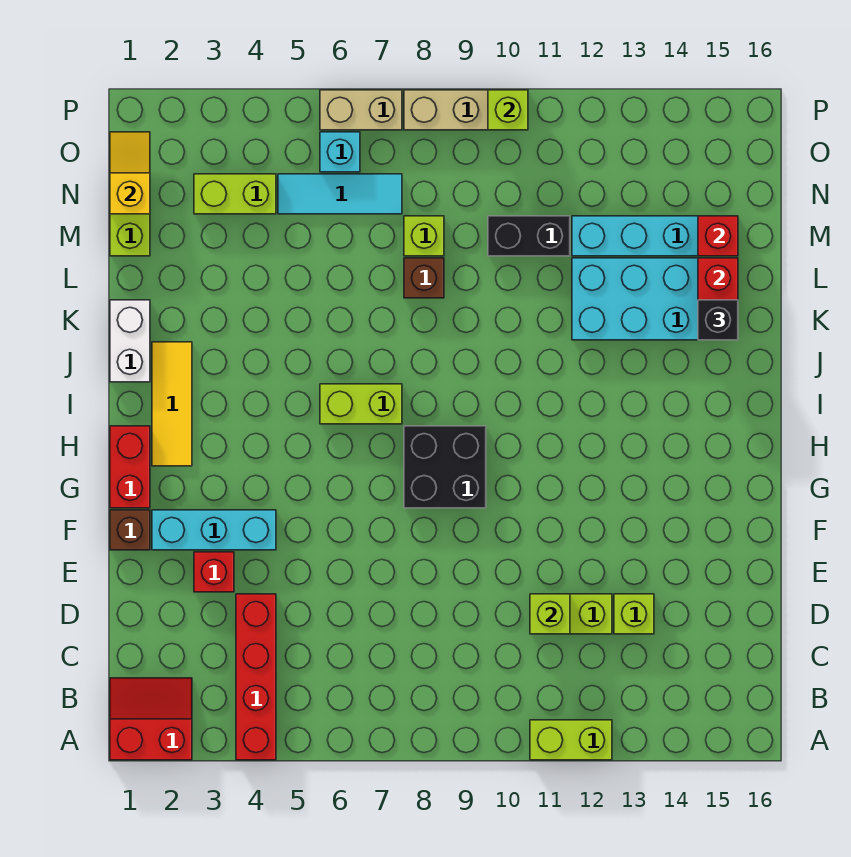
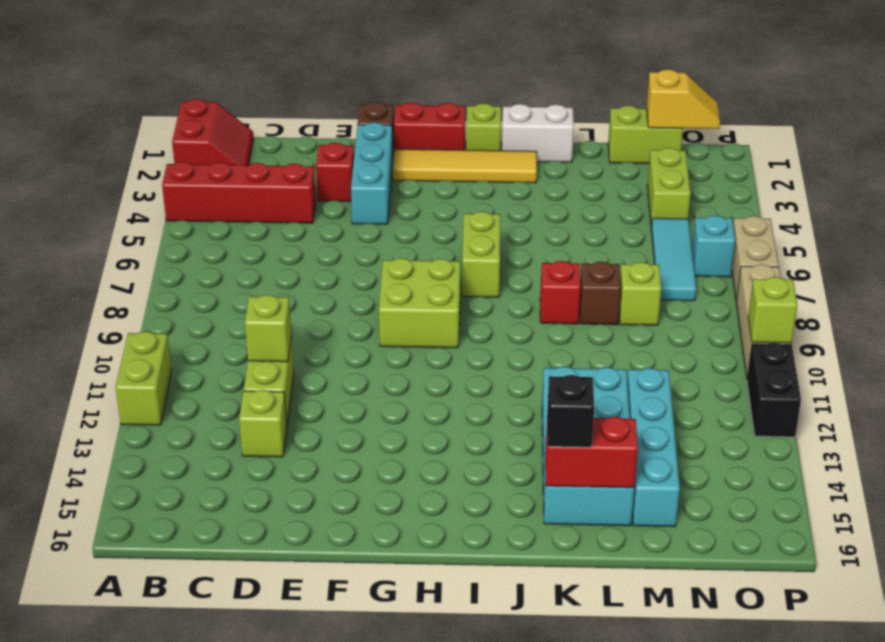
black brick G8:H9 level 1 -> lime brick G8:H9 level 1
yellow tile H2:J2 level 1 -> yellow tile G2:J2 level 1
none -> lime brick I1 level 1
black brick M10:M11 level 1 -> black brick P11:P12 level 1
red brick M15 level 2 -> red brick K8 level 1

